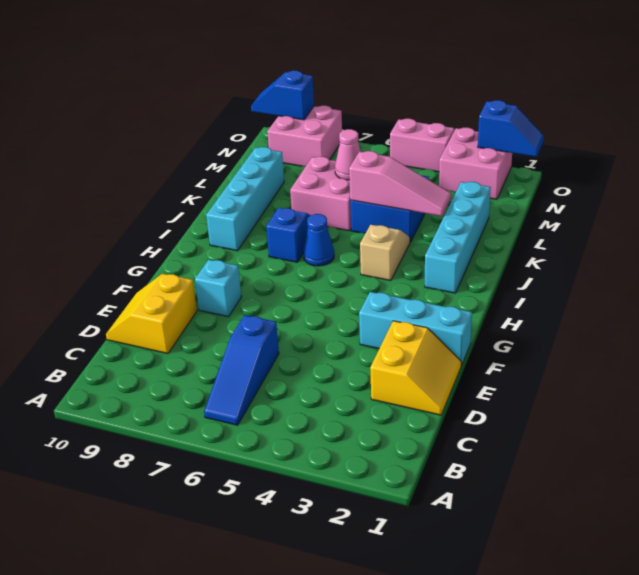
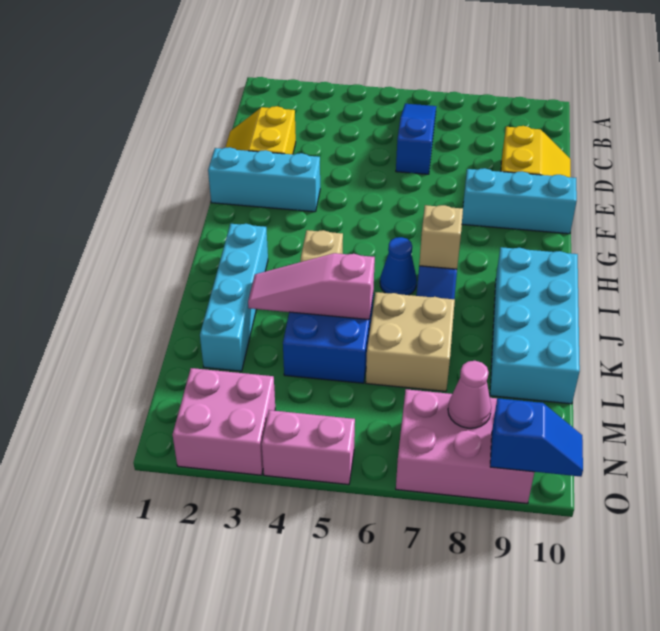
cyan brick F8 level 1 -> cyan brick F8:F10 level 1
none -> tan brick I7 level 2
cyan brick I9:L9 level 1 -> cyan brick I9:L10 level 1
pink brick K6:L7 level 1 -> tan brick K6:L7 level 1
pink cone L6 level 2 -> pink cone N8 level 2
pink brick N8:O9 level 1 -> pink brick N7:O9 level 1
blue slope O1:O2 level 2 top 2 -> none

